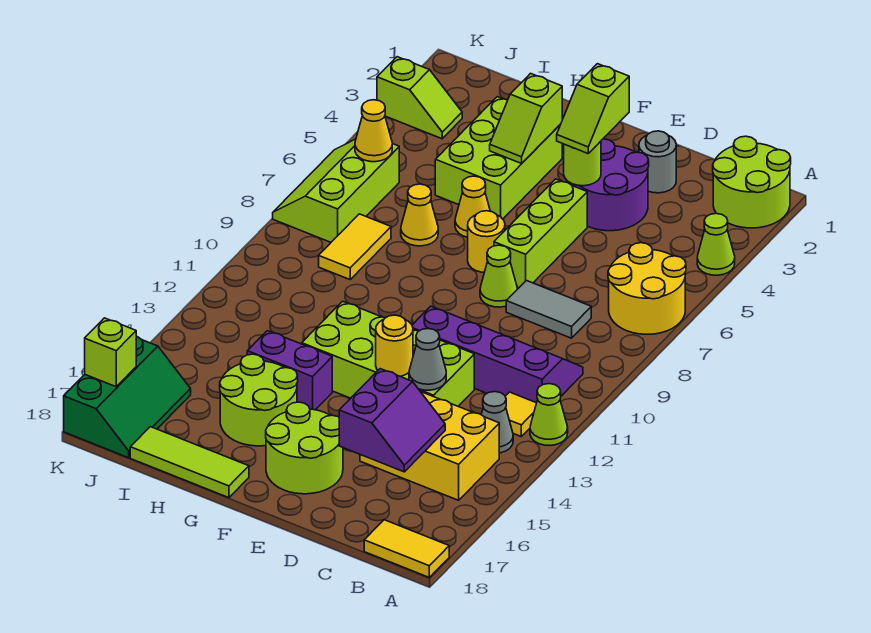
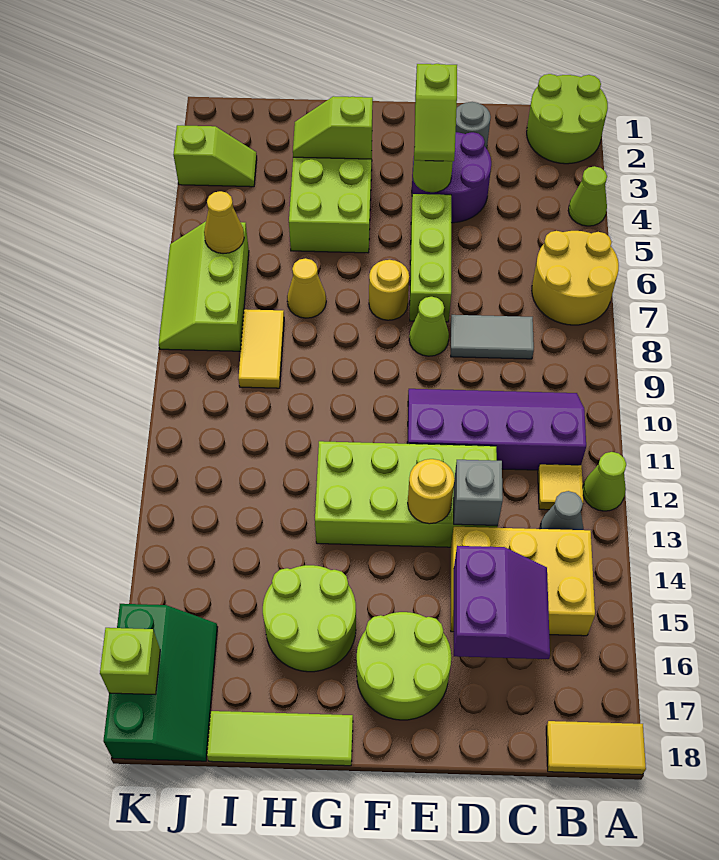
grey cone D13 level 2 -> grey brick D13 level 2
lime slope G3:G4 level 2 top 3 -> lime slope G3:H3 level 2 top G
yellow cone G6 level 1 -> none
purple brick G14:H14 level 1 -> none

